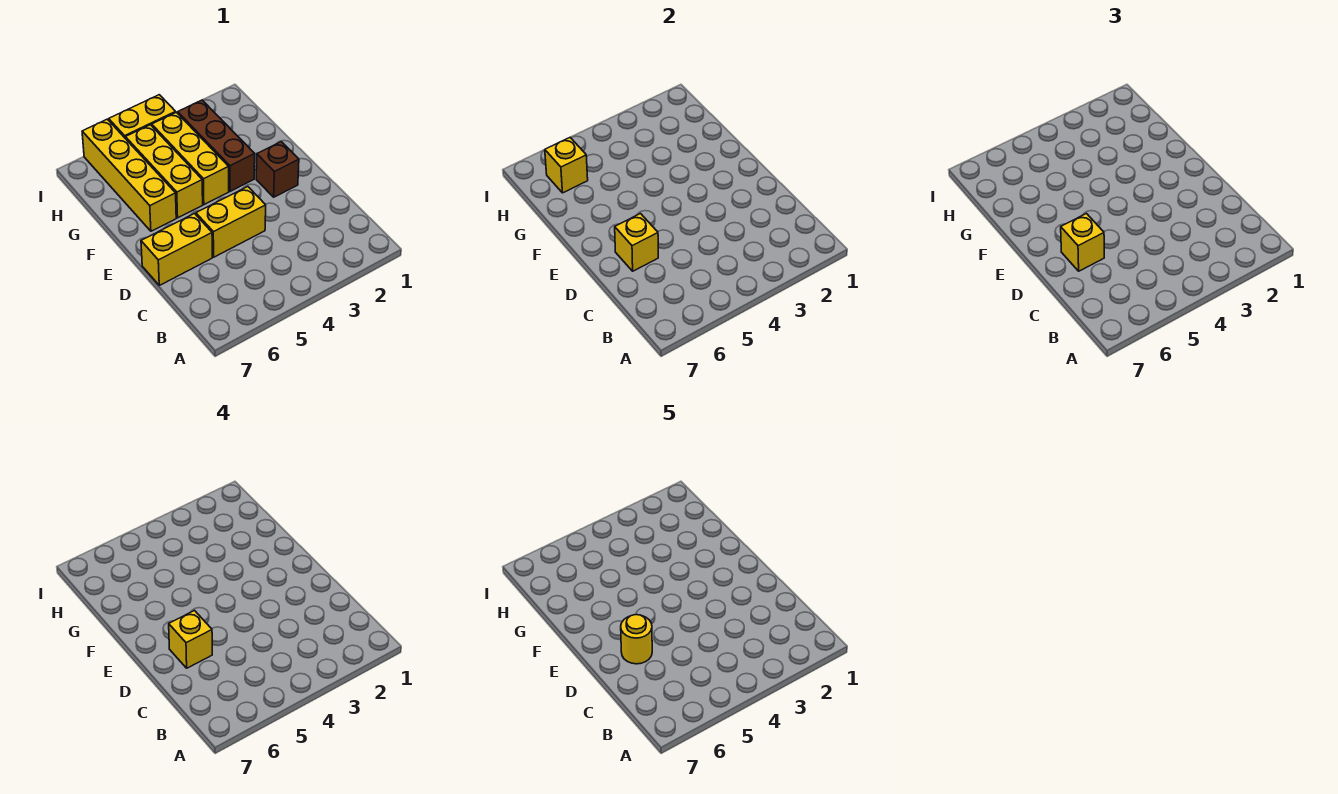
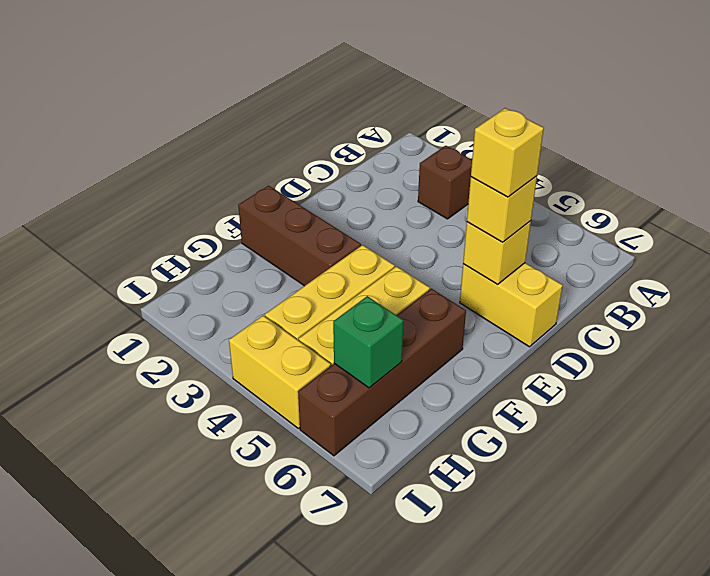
yellow brick D4:D5 level 1 -> none
yellow round brick D6 level 5 -> none
brown brick E2 level 1 -> brown brick B3 level 1
brown brick F3:H3 level 1 -> brown brick F1:F3 level 1
yellow brick F6:I6 level 1 -> brown brick F6:I6 level 1
yellow brick H6 level 2 -> green brick H6 level 2

